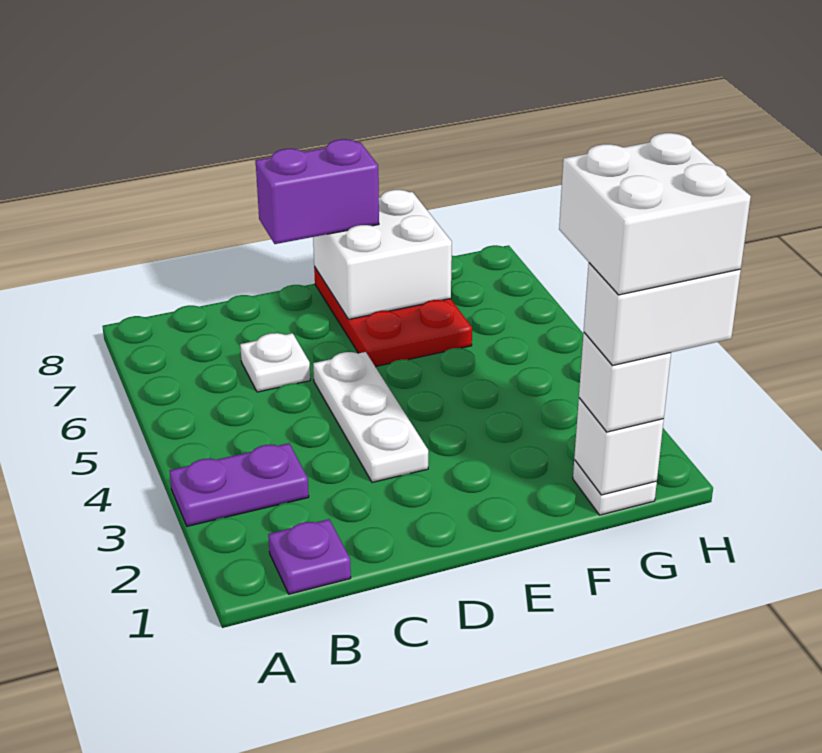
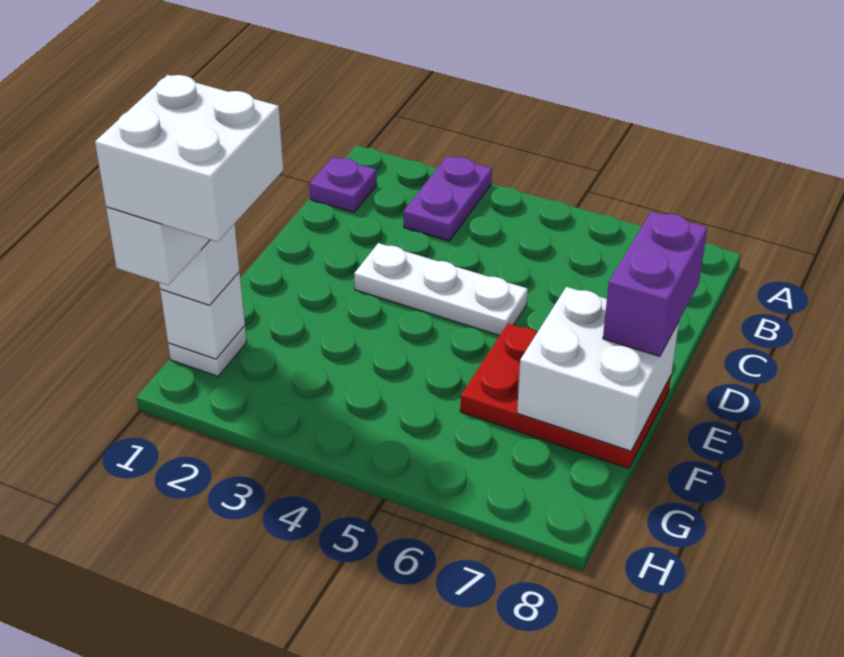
white plate C6 level 1 -> none

